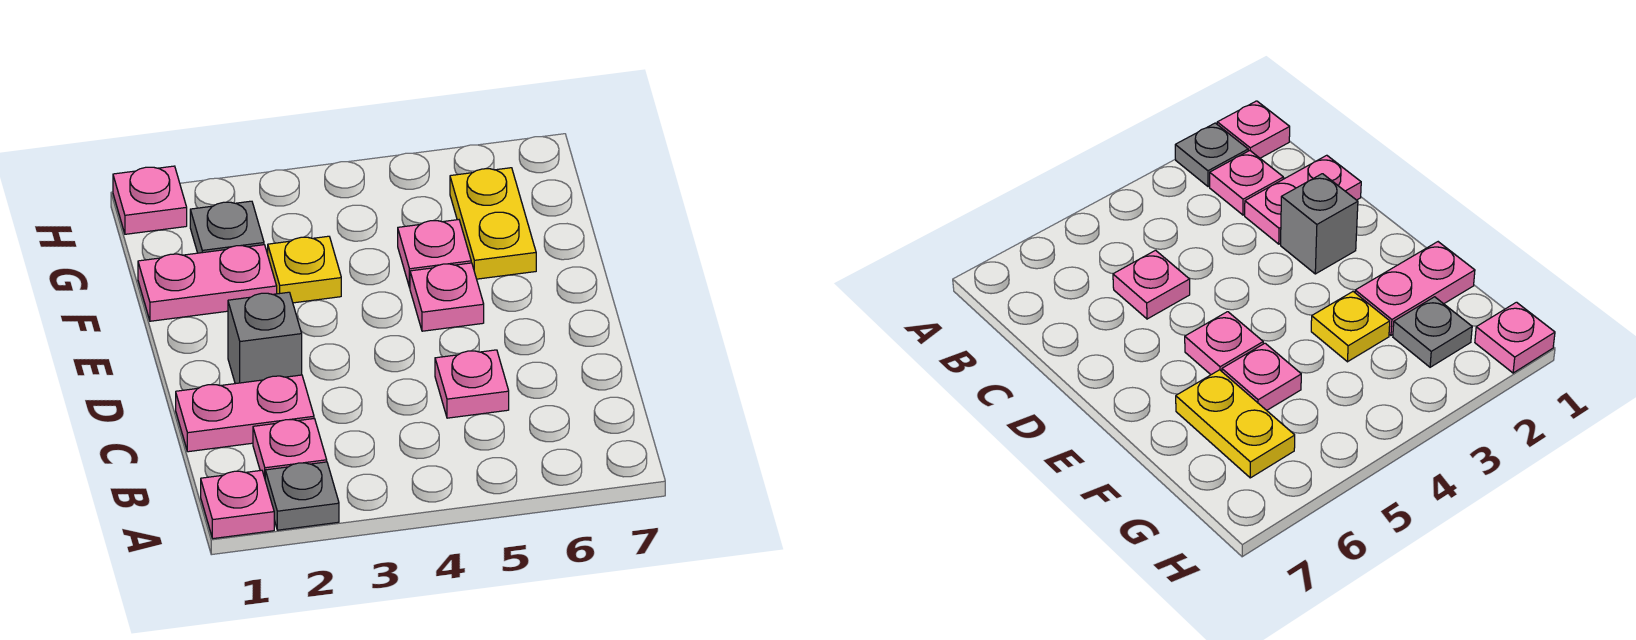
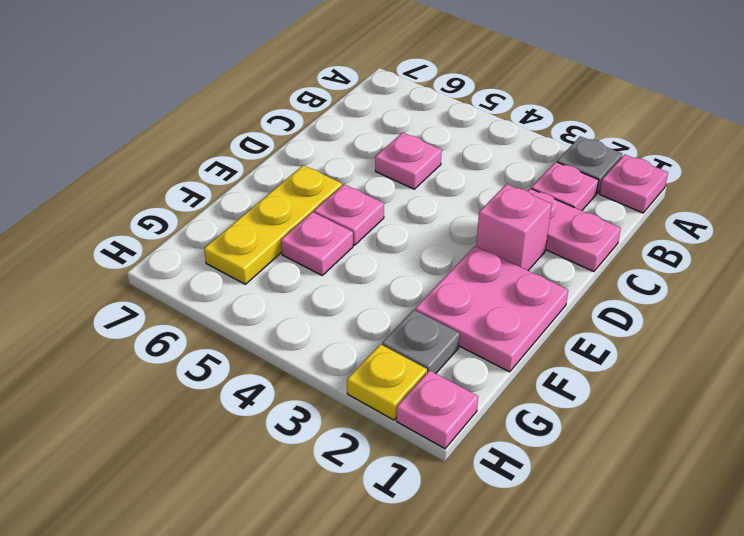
grey brick D2 level 1 -> pink brick D2 level 1
pink plate F1:F2 level 1 -> pink plate E1:F2 level 1
yellow plate F3 level 1 -> yellow plate H2 level 1
yellow plate F6:G6 level 1 -> yellow plate E6:G6 level 1

